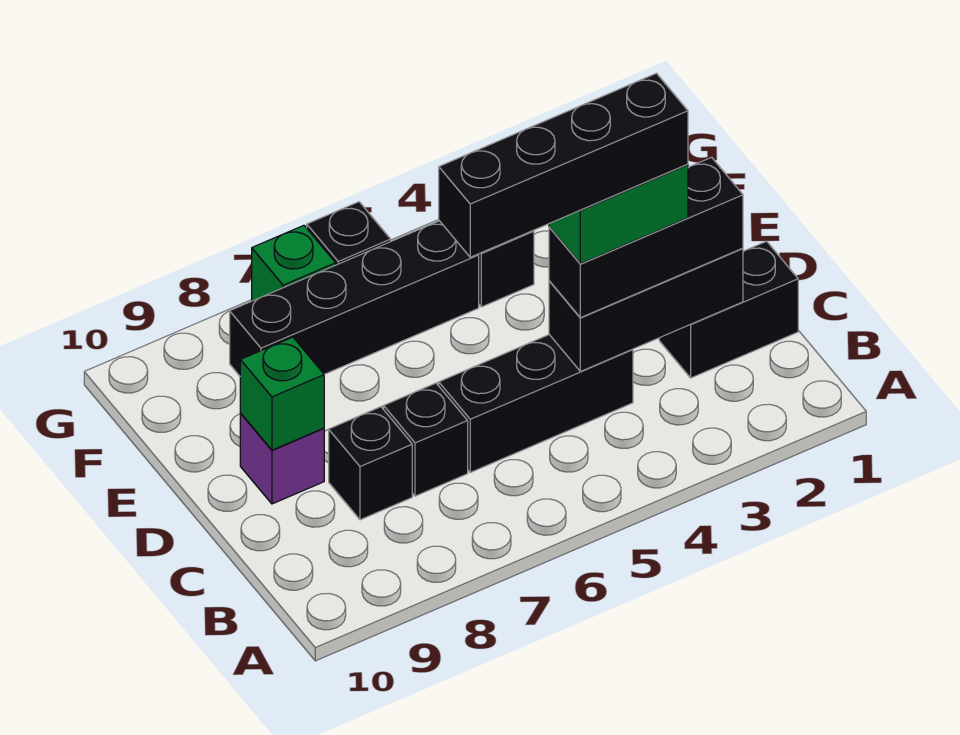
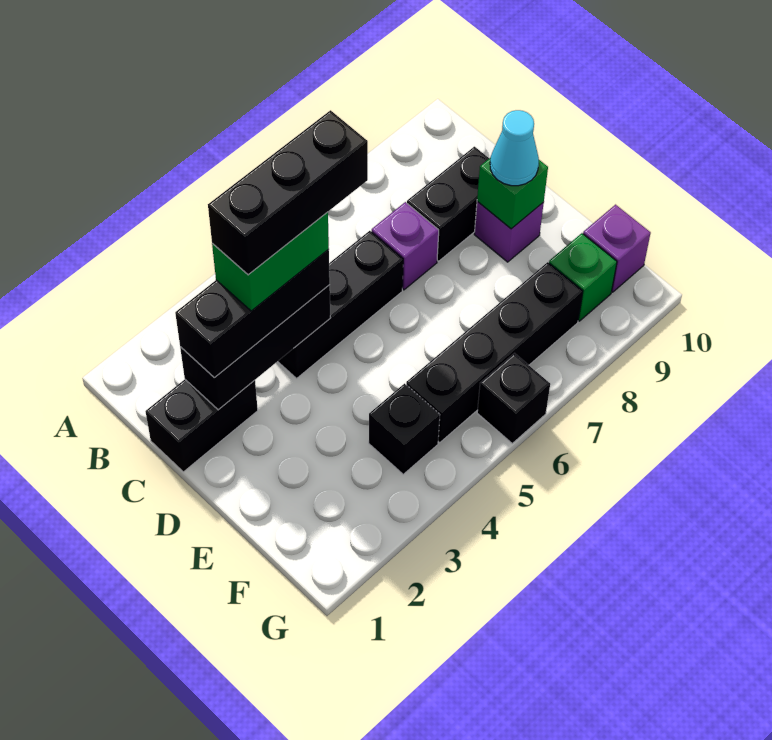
black brick C3:C6 level 5 -> black brick C3:C5 level 5
black brick C7 level 1 -> purple brick C7 level 1
black brick C8 level 1 -> black brick C8:C9 level 1
none -> cyan cone D9 level 3
none -> purple brick F10 level 1
green brick G7 level 1 -> green brick F9 level 1

